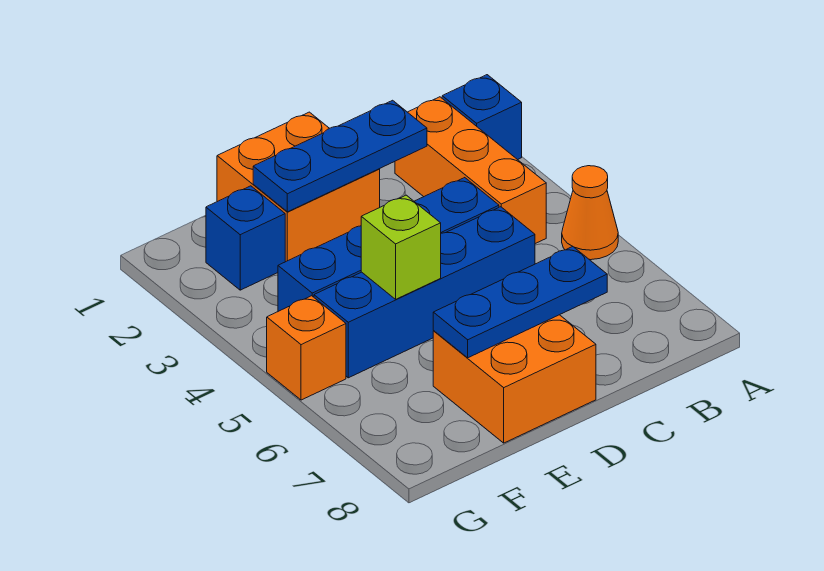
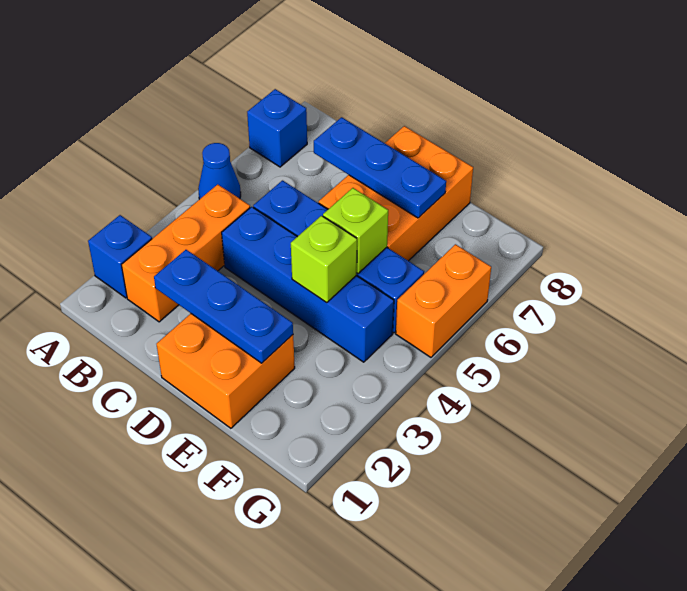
orange cone A5 level 1 -> blue cone A5 level 1
orange brick D7:E8 level 1 -> orange brick D6:E8 level 1
none -> lime brick E4 level 2
blue brick F2 level 1 -> blue brick A7 level 1
orange brick G5 level 1 -> orange brick G5:G6 level 1

